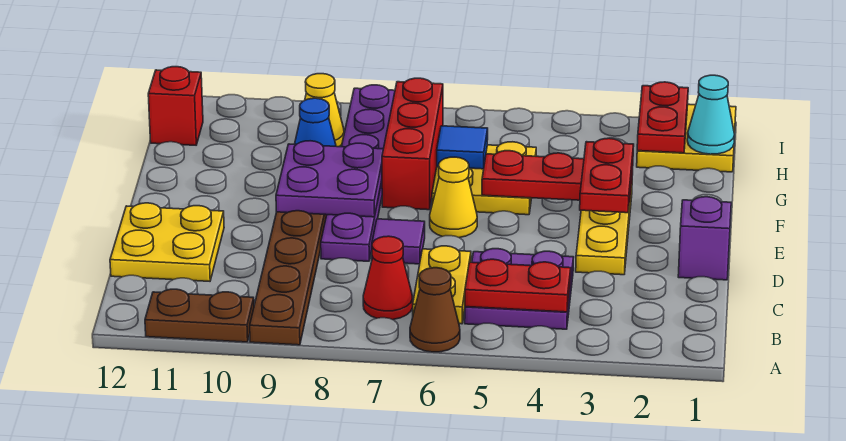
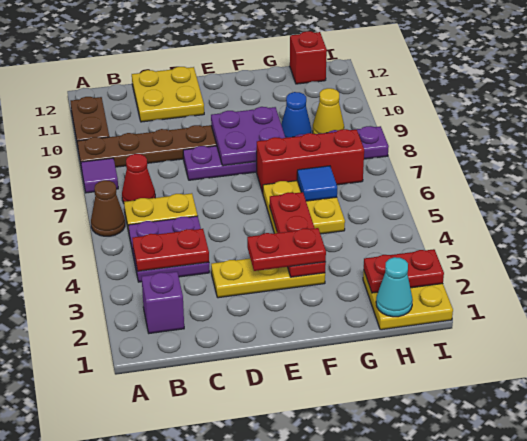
red plate B4:B5 level 2 -> red plate B4:C4 level 2
purple brick D1 level 1 -> purple brick B2 level 1
purple tile D7 level 1 -> purple tile A8 level 1
yellow cone E6 level 1 -> none

